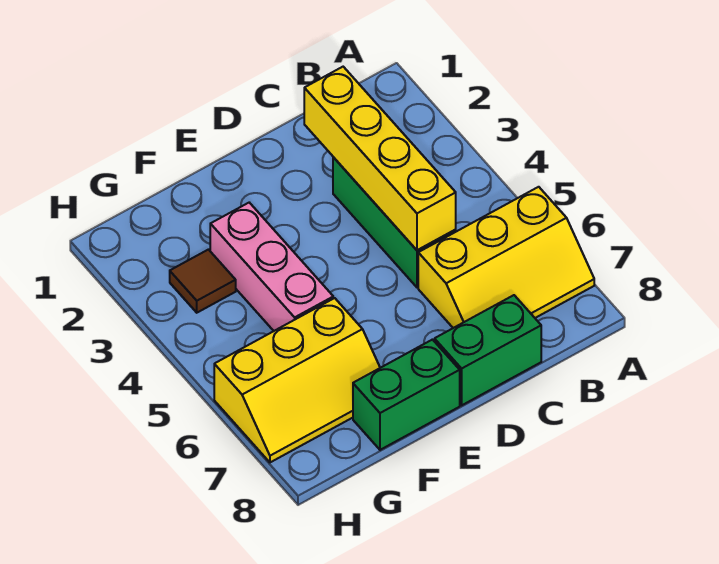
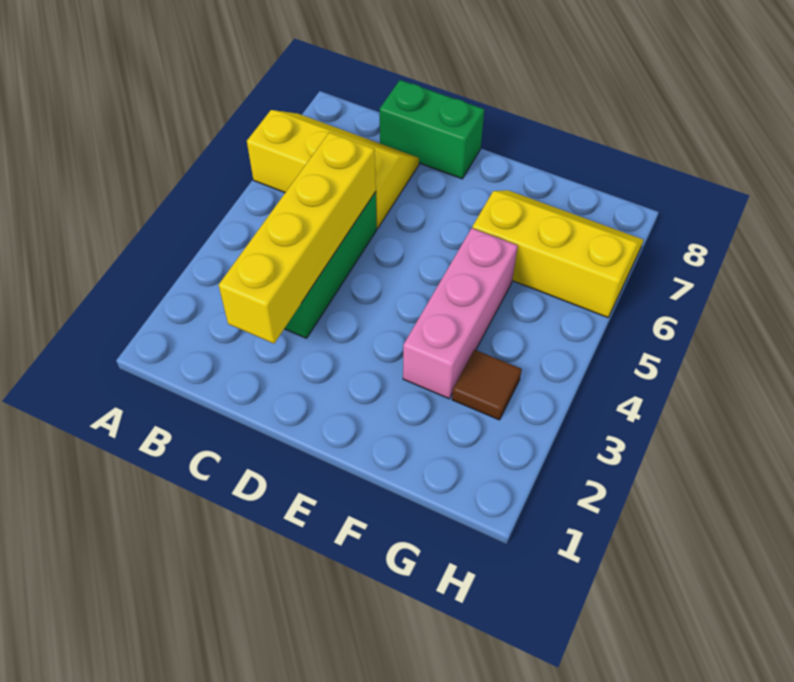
green brick E8:F8 level 1 -> none

